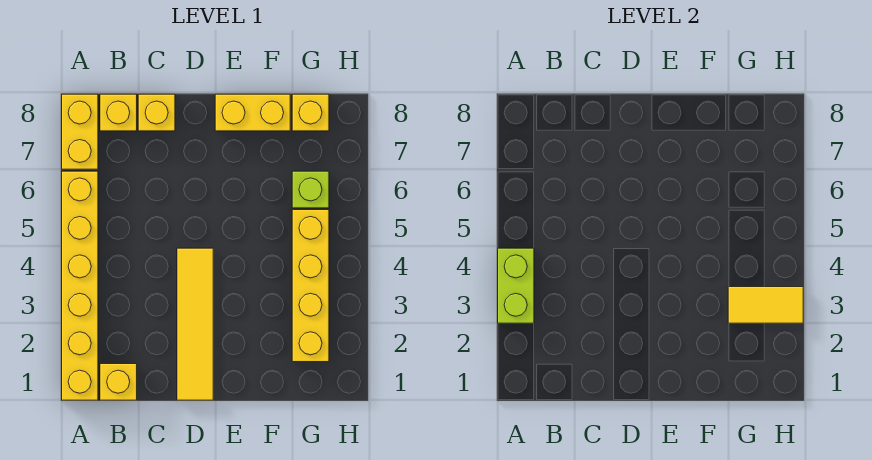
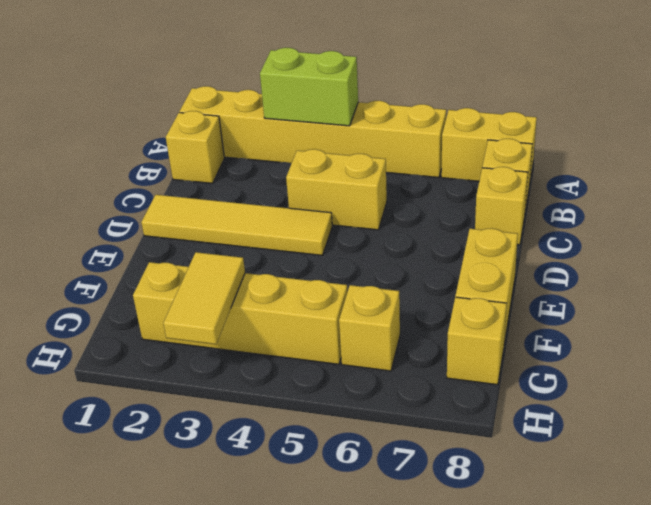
none -> yellow brick C4:C5 level 1
lime brick G6 level 1 -> yellow brick G6 level 1

